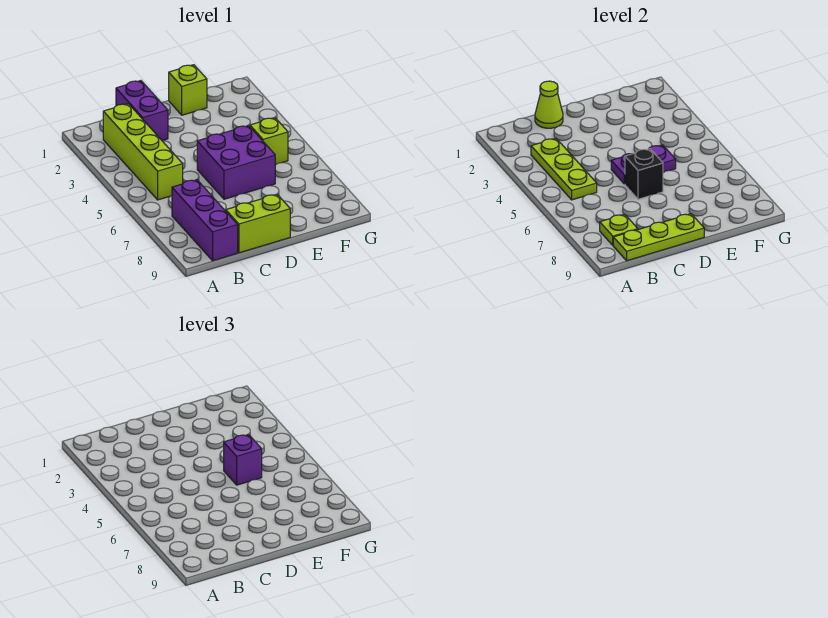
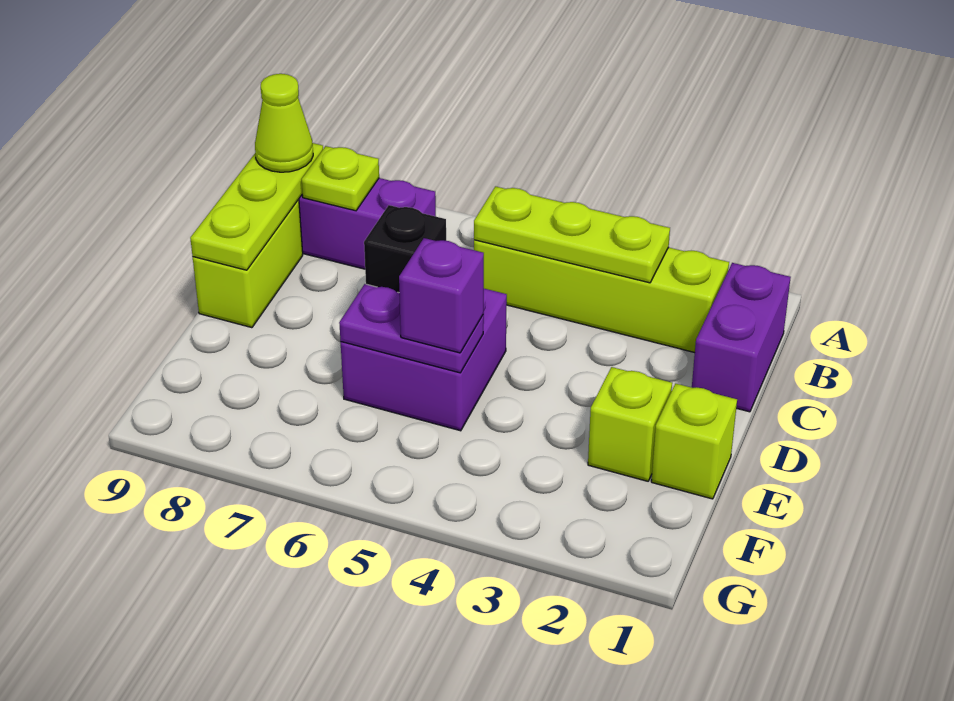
purple brick C1:C2 level 1 -> purple brick B1:C1 level 1
lime cone C1 level 2 -> lime cone B9 level 3
purple plate D5:E5 level 2 -> purple plate E5:E6 level 2
lime brick F5 level 1 -> lime brick E2 level 1

